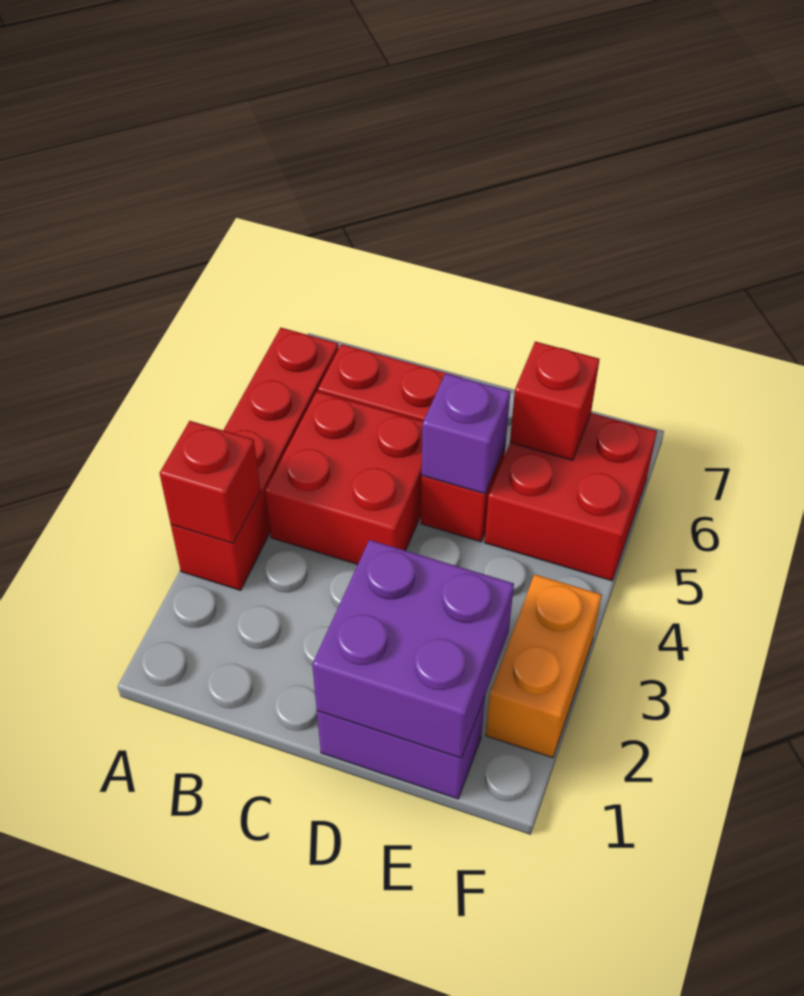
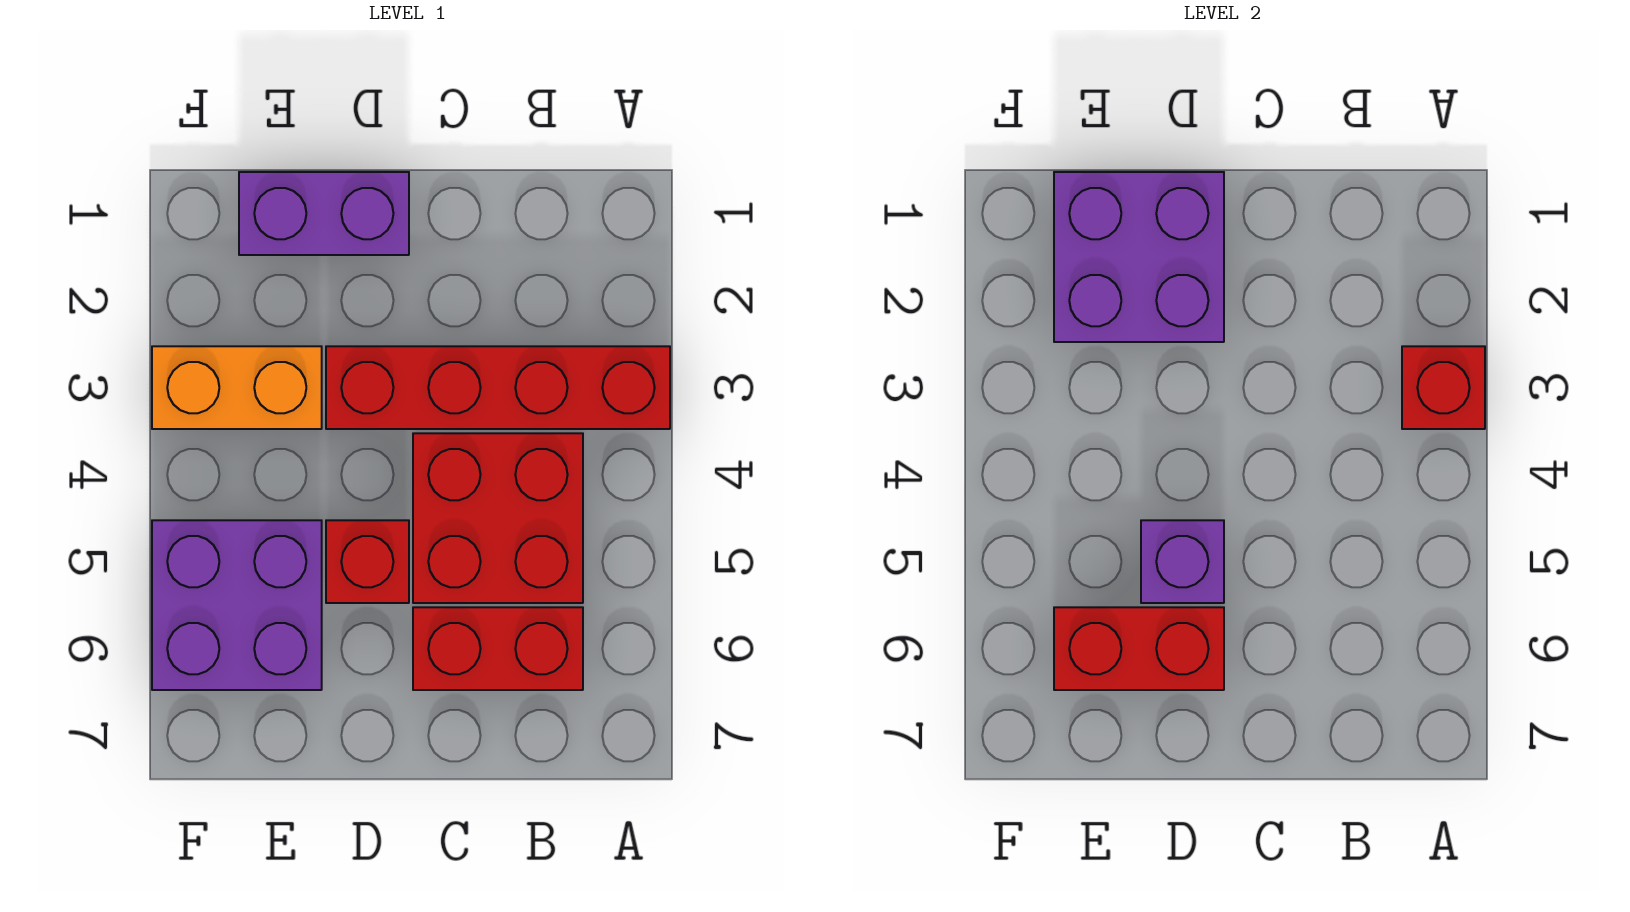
red brick A3:A6 level 1 -> red brick A3:D3 level 1
red brick E5:F6 level 1 -> purple brick E5:F6 level 1
red brick E6 level 2 -> red brick D6:E6 level 2
orange brick F2:F3 level 1 -> orange brick E3:F3 level 1

